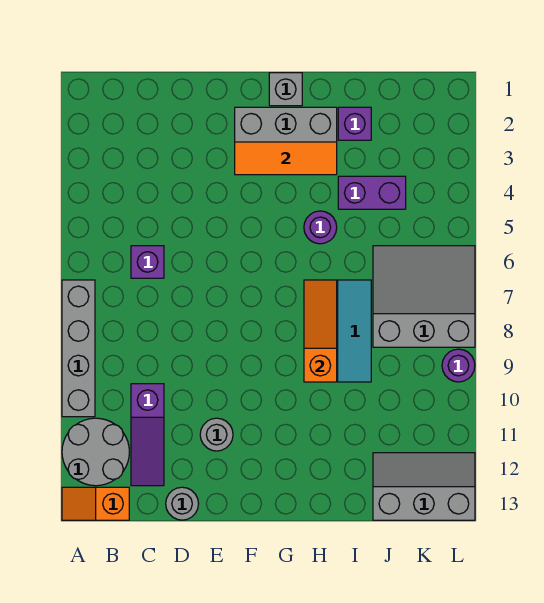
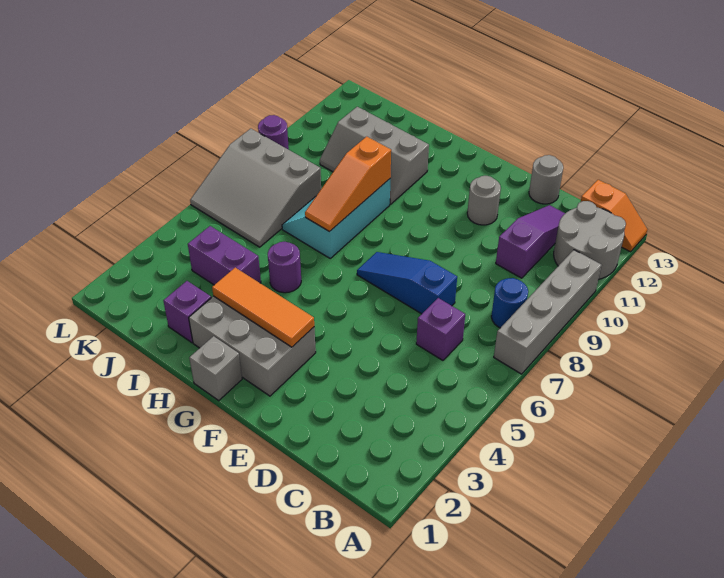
none -> blue round brick B8 level 1
none -> blue slope D7:F7 level 1 top D
grey slope J12:L13 level 1 top 13 -> grey slope H10:J11 level 1 top 11

